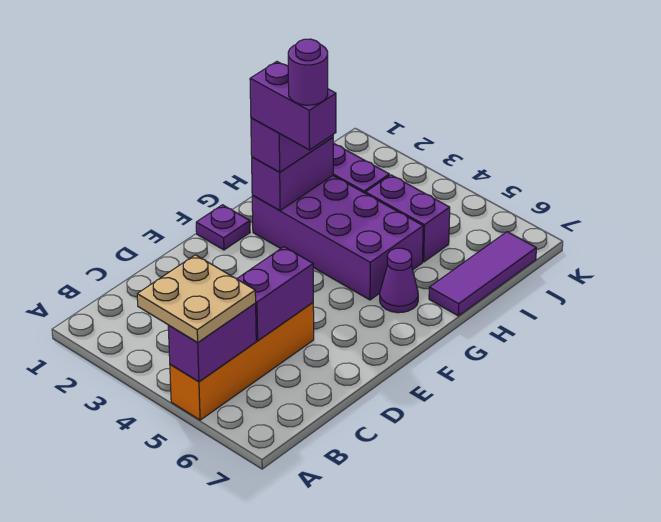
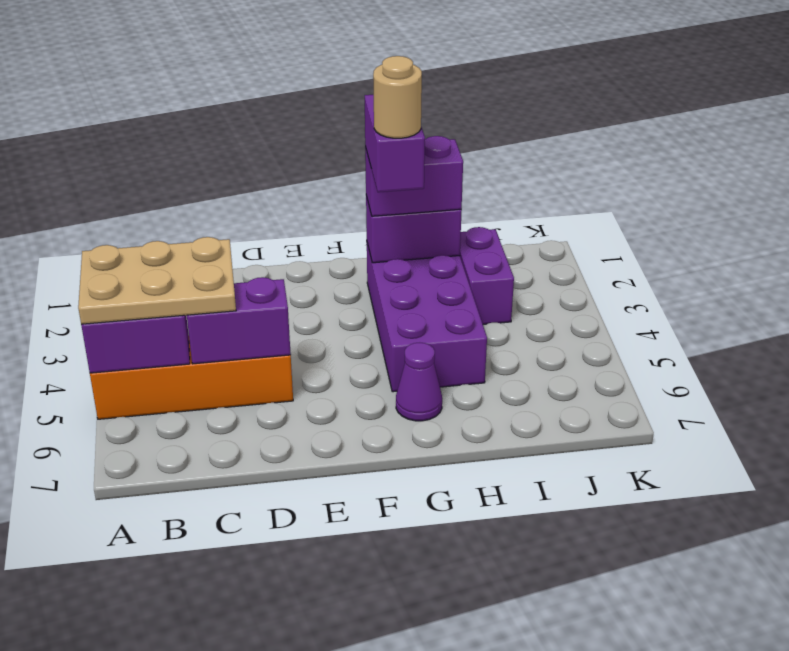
tan plate A4:B5 level 3 -> tan plate A4:C5 level 3
purple plate F1 level 1 -> none
purple round brick G3 level 5 -> tan round brick G3 level 5
purple tile H7:J7 level 1 -> none
purple brick I4:I5 level 1 -> none

